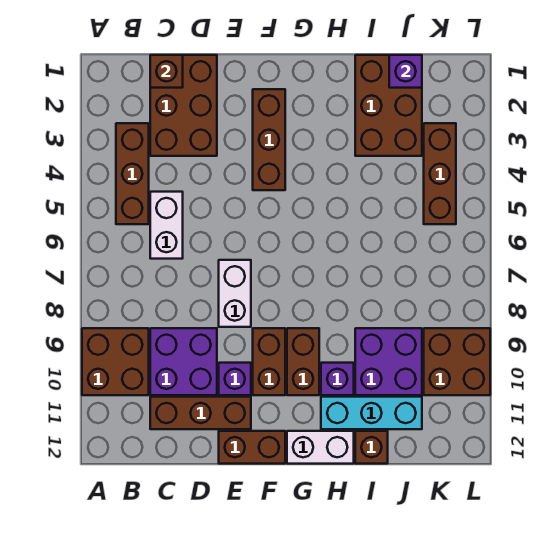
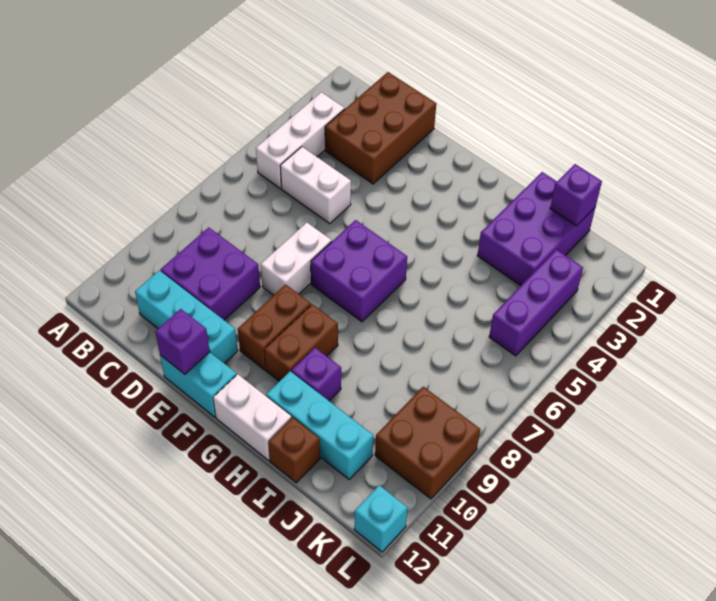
brown brick A9:B10 level 1 -> none
brown brick B3:B5 level 1 -> white brick B3:B5 level 1
brown brick C1 level 2 -> none
white brick C5:C6 level 1 -> white brick C5:D5 level 1
brown brick C11:E11 level 1 -> cyan brick C11:E11 level 1
purple brick E10 level 1 -> purple brick E12 level 2
brown brick E12:F12 level 1 -> cyan brick E12:F12 level 1
brown brick F2:F4 level 1 -> none
brown brick I1:J3 level 1 -> purple brick I1:J3 level 1
purple brick I9:J10 level 1 -> purple brick F6:G7 level 1
brown brick K3:K5 level 1 -> purple brick K3:K5 level 1
none -> cyan brick L12 level 1

